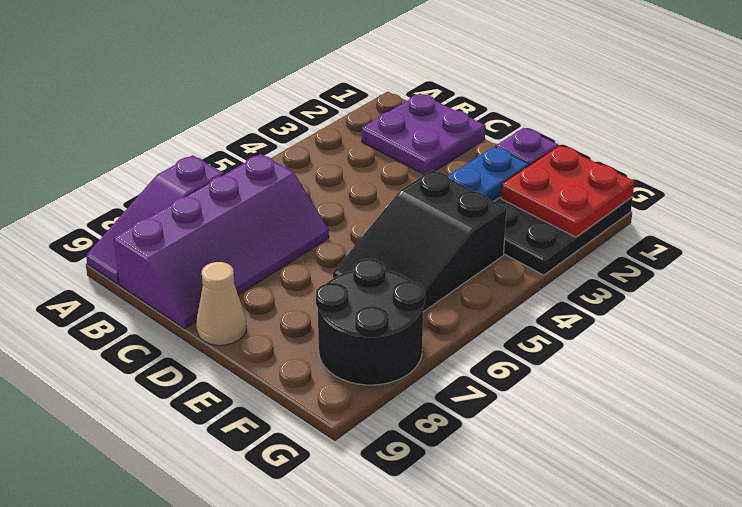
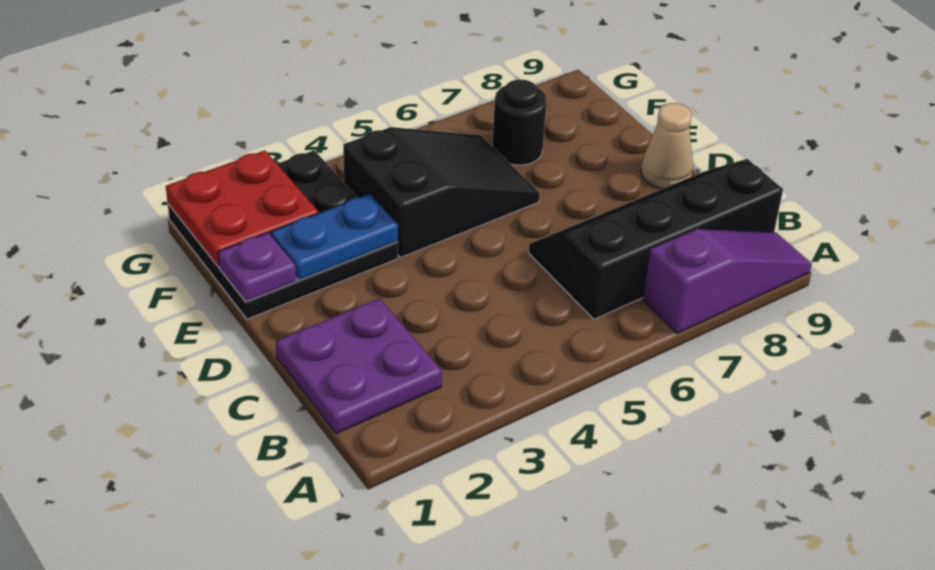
purple slope B6:C9 level 1 top B -> black slope B6:C9 level 1 top B
black round brick F7:G8 level 1 -> black round brick F7 level 1

